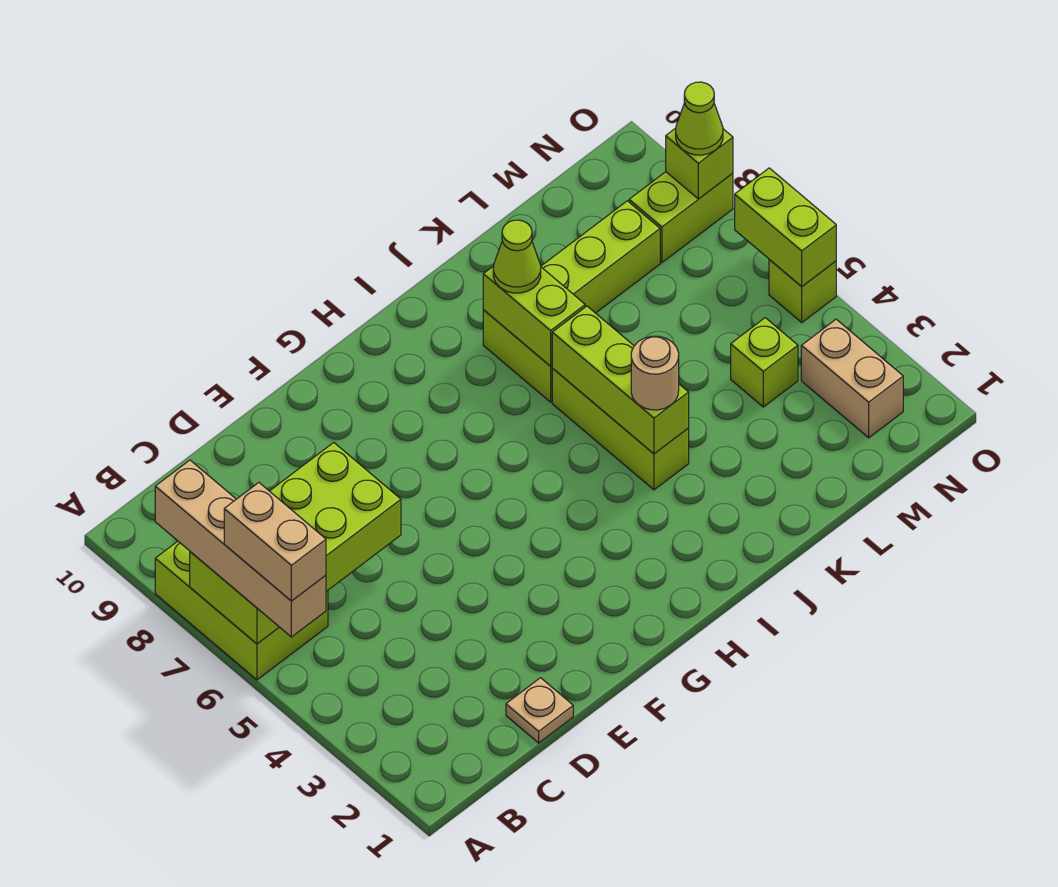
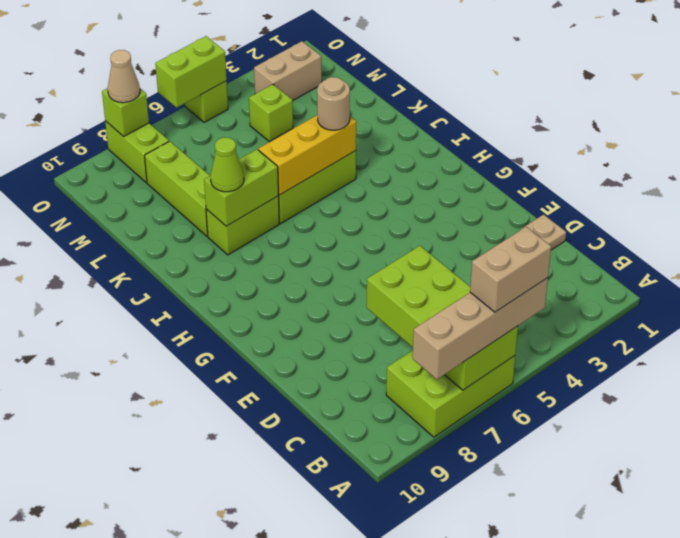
lime brick J4:J6 level 2 -> yellow brick J4:J6 level 2
lime cone O8 level 3 -> tan cone O8 level 3

